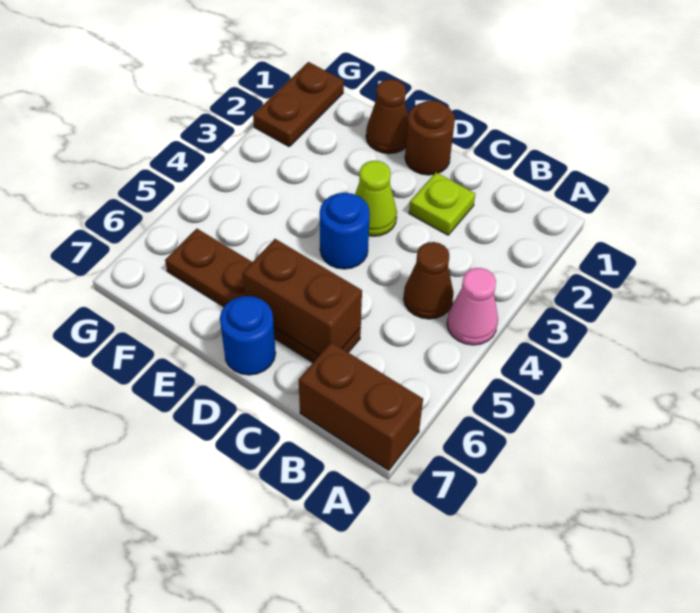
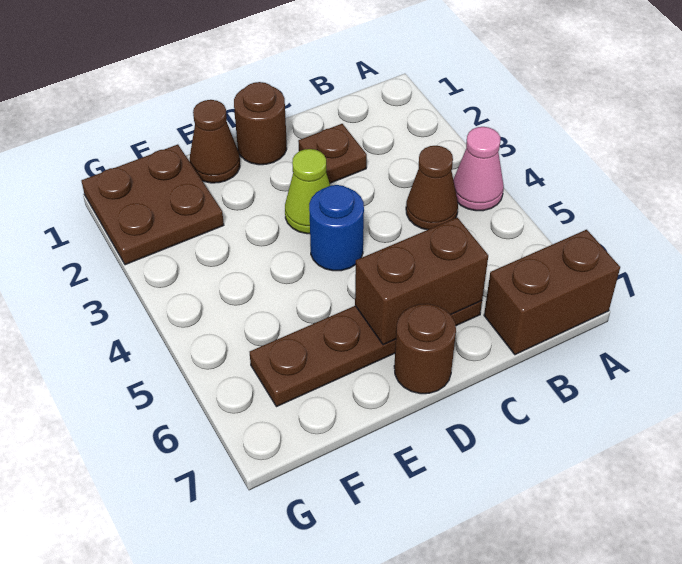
lime plate C2 level 1 -> brown plate C2 level 1
blue round brick D7 level 1 -> brown round brick D7 level 1
brown plate G1:G2 level 1 -> brown plate F1:G2 level 1

